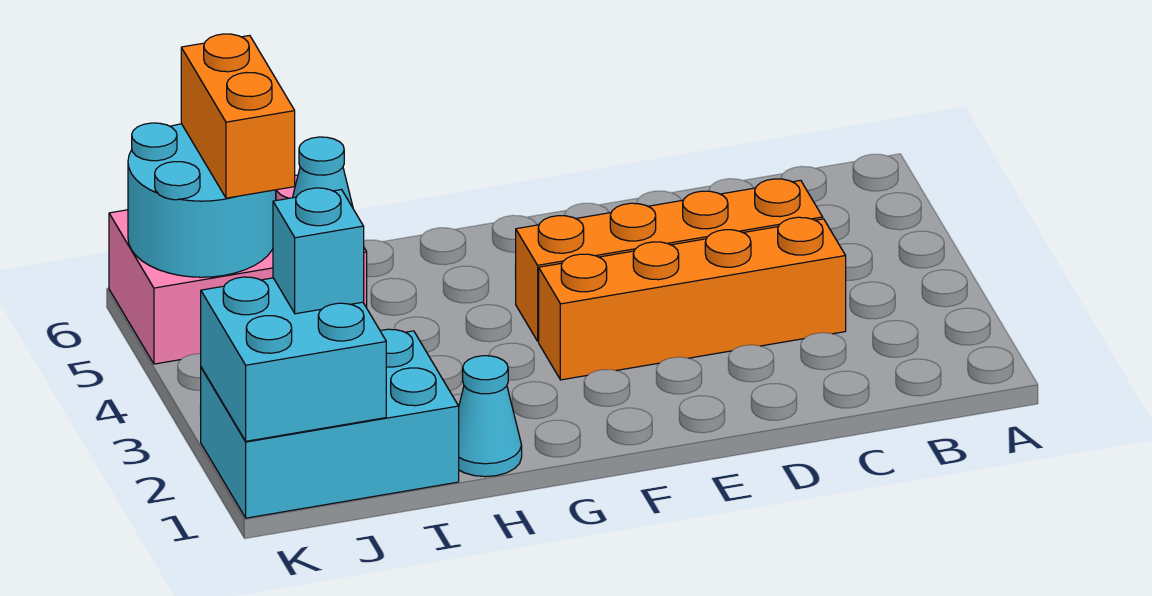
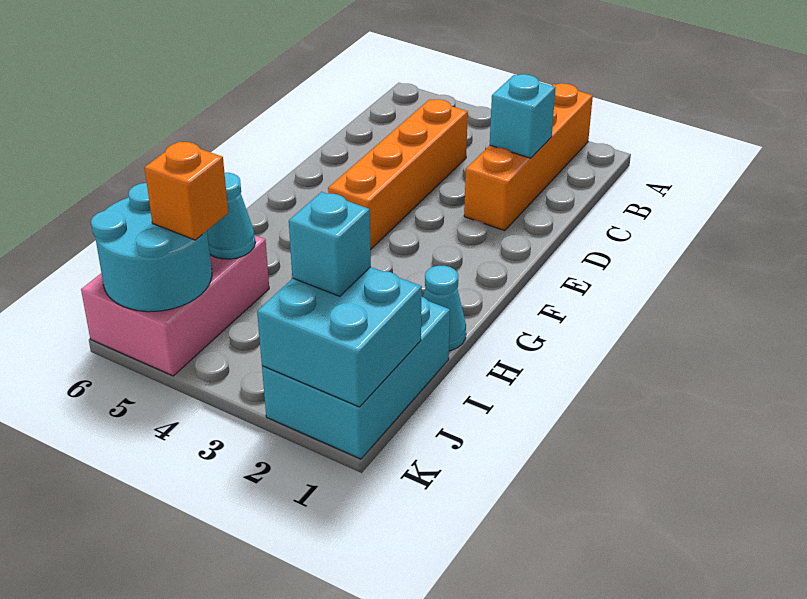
none -> cyan brick C2 level 2
orange brick C3:F3 level 1 -> orange brick A2:D2 level 1
orange brick J5:J6 level 3 -> orange brick J5 level 3

